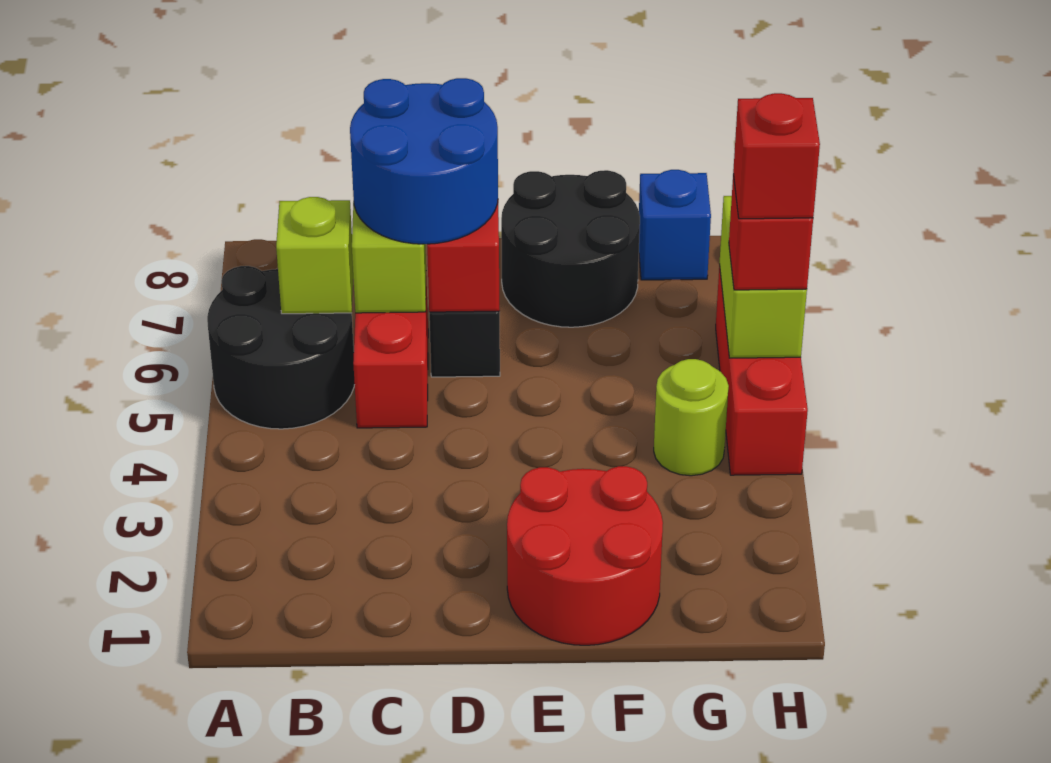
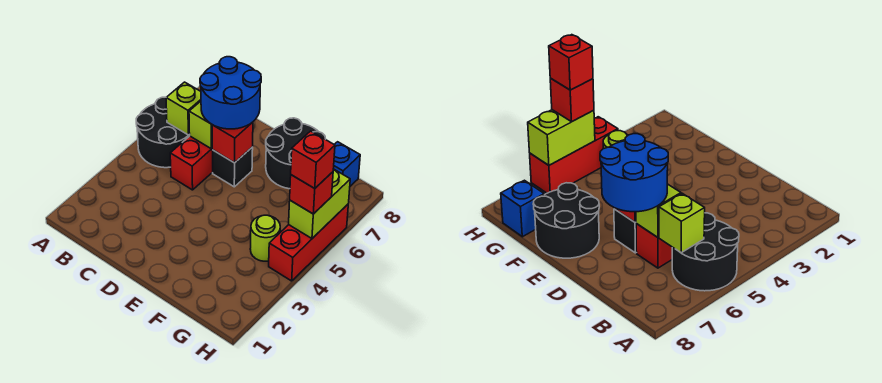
red round brick E1:F2 level 1 -> none

